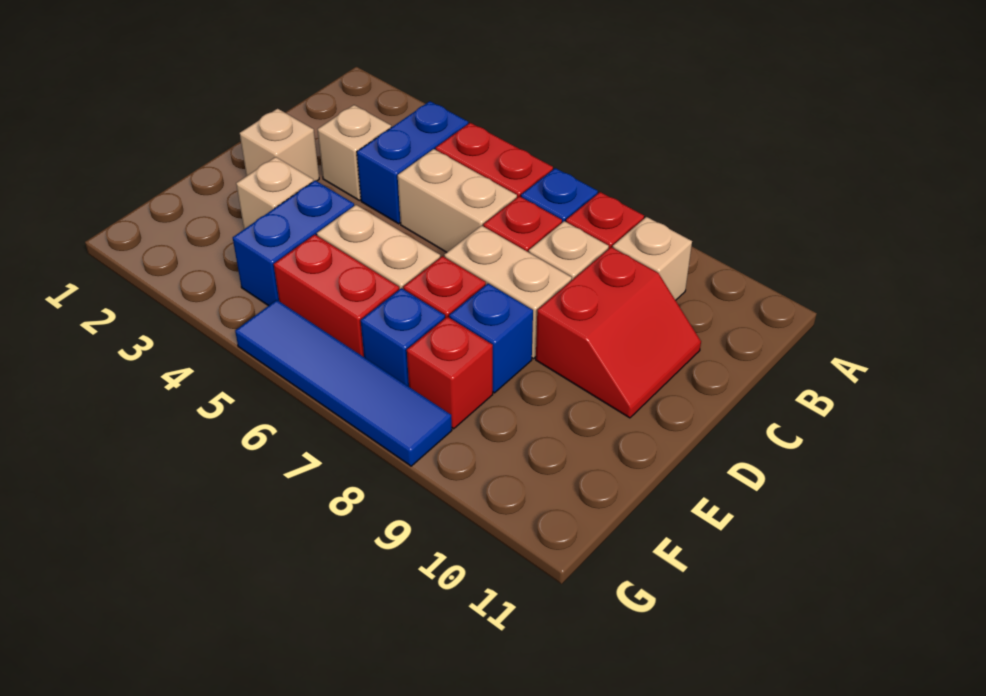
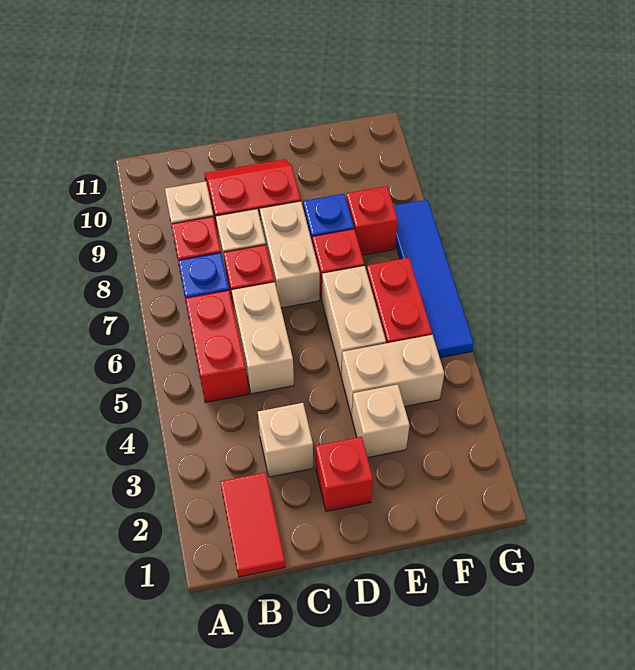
none -> red tile B1:B2 level 1
blue brick B4:C4 level 1 -> none
tan brick D2 level 1 -> red brick D2 level 1
blue brick E4:F4 level 1 -> tan brick E4:F4 level 1
blue brick F7 level 1 -> none

